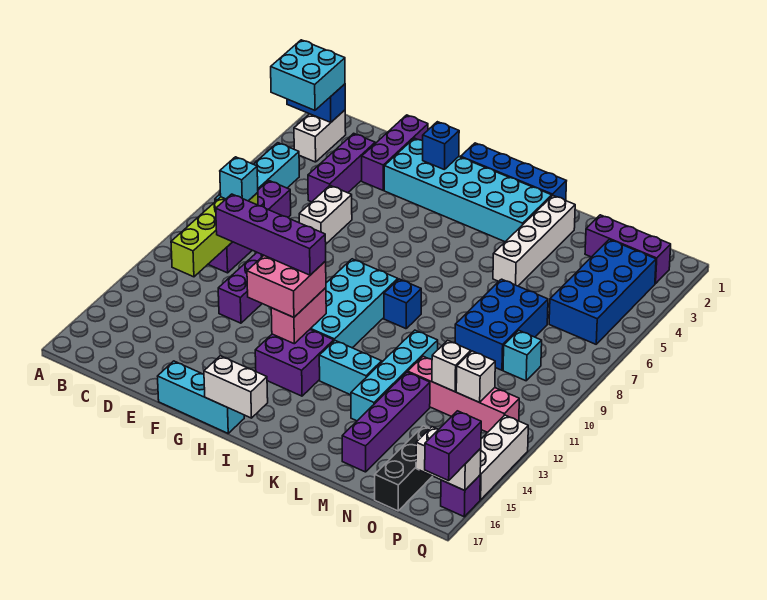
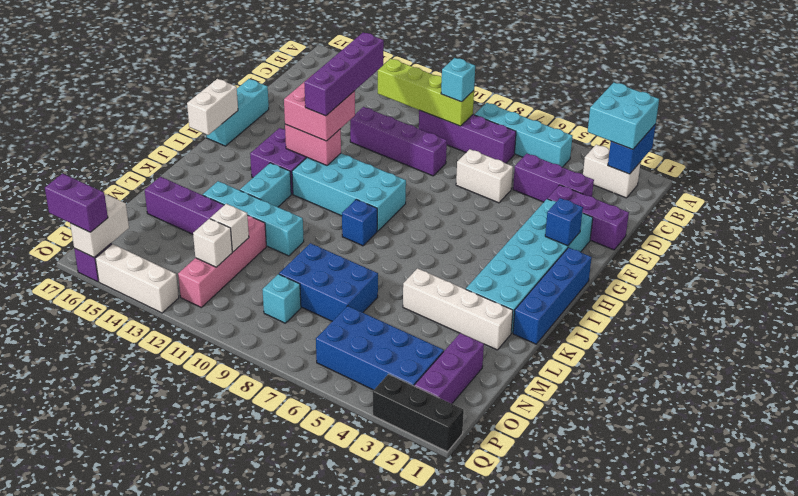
black brick O15:O17 level 1 -> black brick Q1:Q3 level 1

